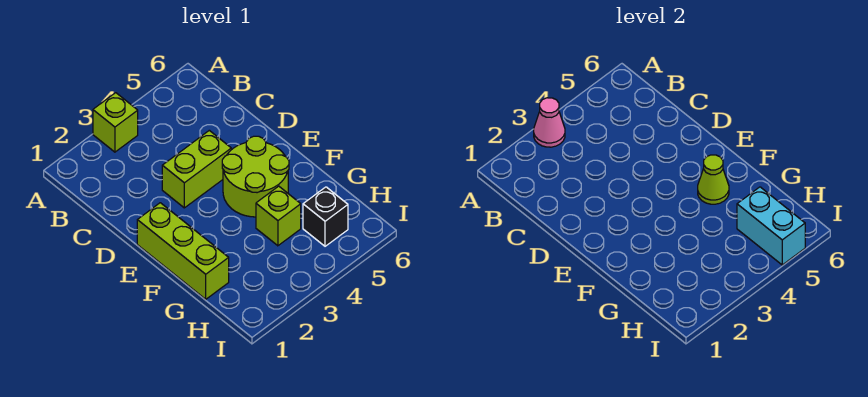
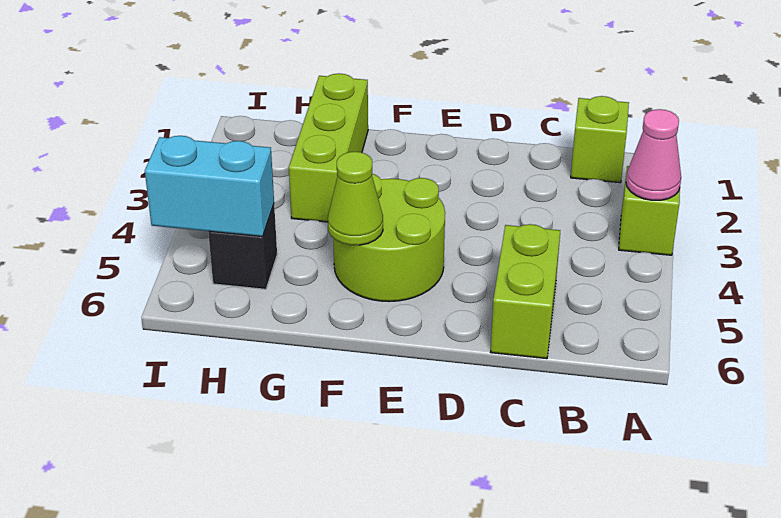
lime brick D3:D4 level 1 -> lime brick C5:C6 level 1
lime brick E1:G1 level 1 -> lime brick G1:G3 level 1
lime brick G4 level 1 -> lime brick B1 level 1

